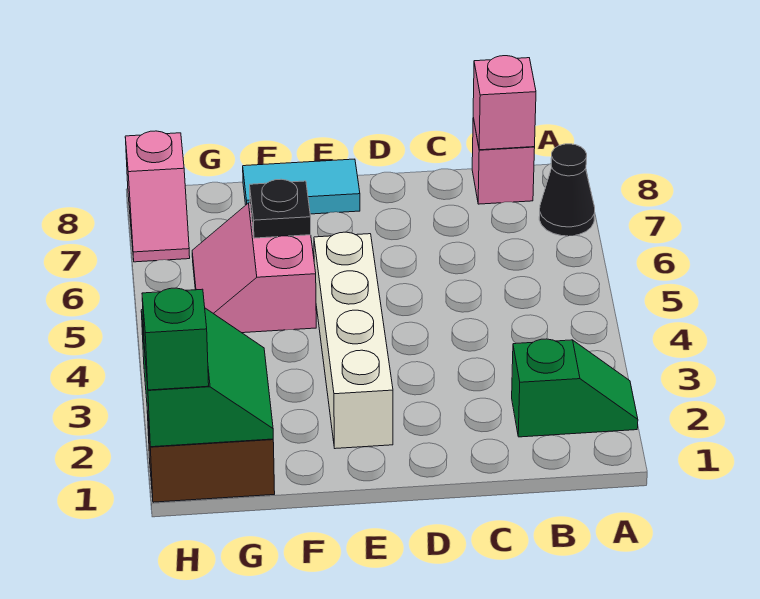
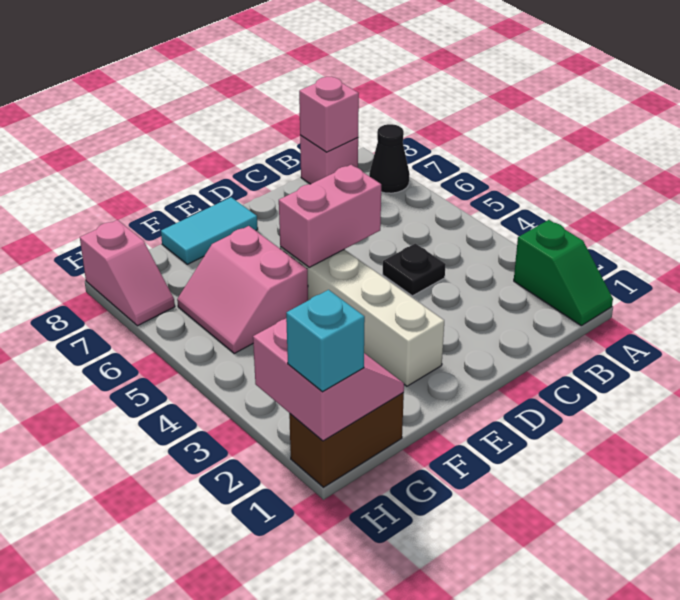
green slope A2:B2 level 1 top B -> green slope A1:A2 level 1 top 2
none -> pink brick D5:E5 level 2
black plate F6 level 2 -> black plate C4 level 1
green slope G1:H2 level 2 top H -> pink slope G1:H2 level 2 top H
green brick H1 level 3 -> cyan brick H1 level 3

